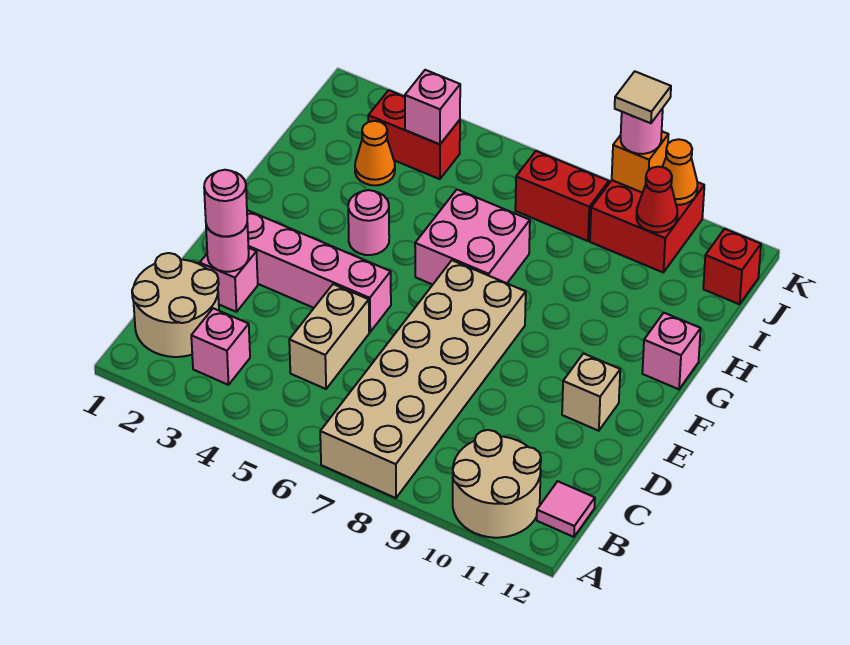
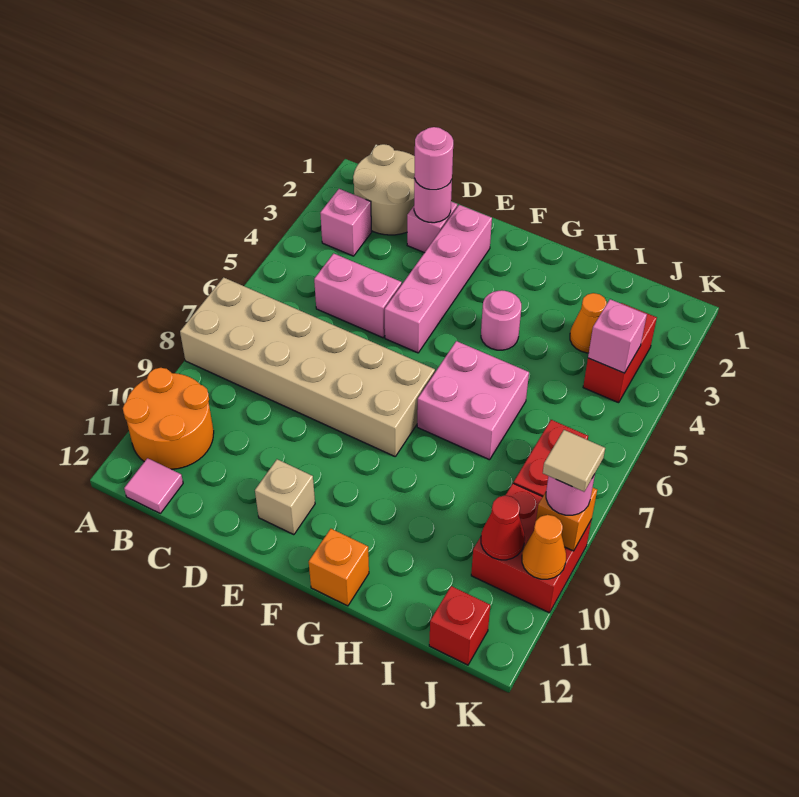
tan round brick A10:B11 level 1 -> orange round brick A10:B11 level 1
tan brick C5:D5 level 1 -> pink brick C5:D5 level 1
pink brick G12 level 1 -> orange brick G12 level 1

